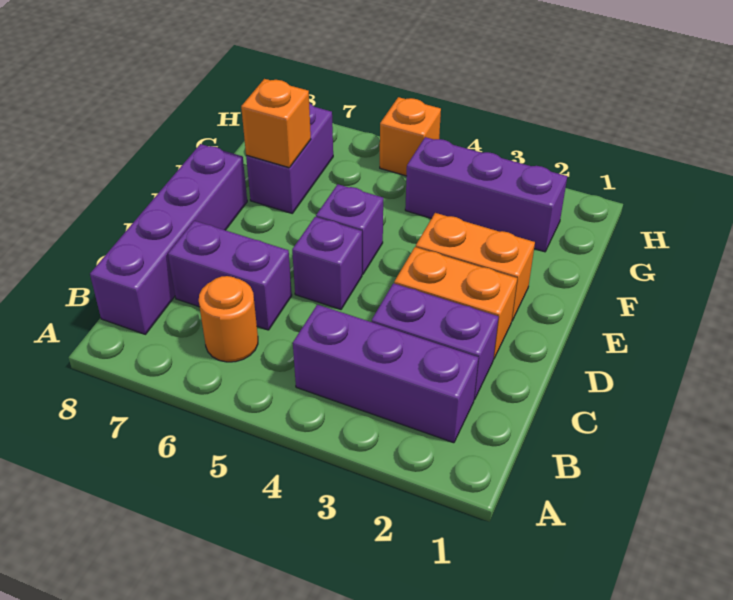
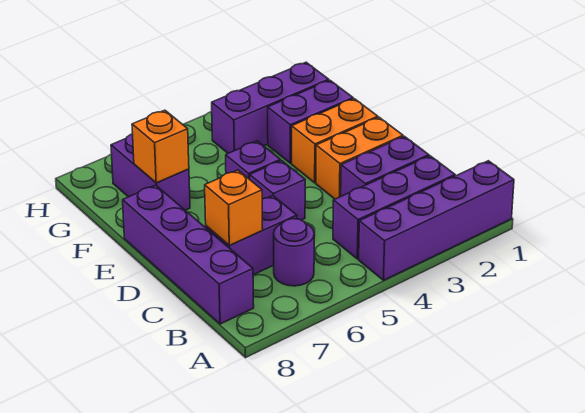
none -> purple brick A1:A4 level 1
orange round brick B6 level 1 -> purple round brick B6 level 1
none -> purple brick F2:F3 level 1
orange brick H5 level 1 -> orange brick C7 level 2

